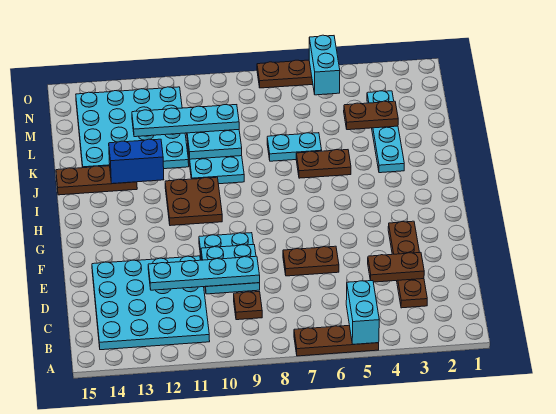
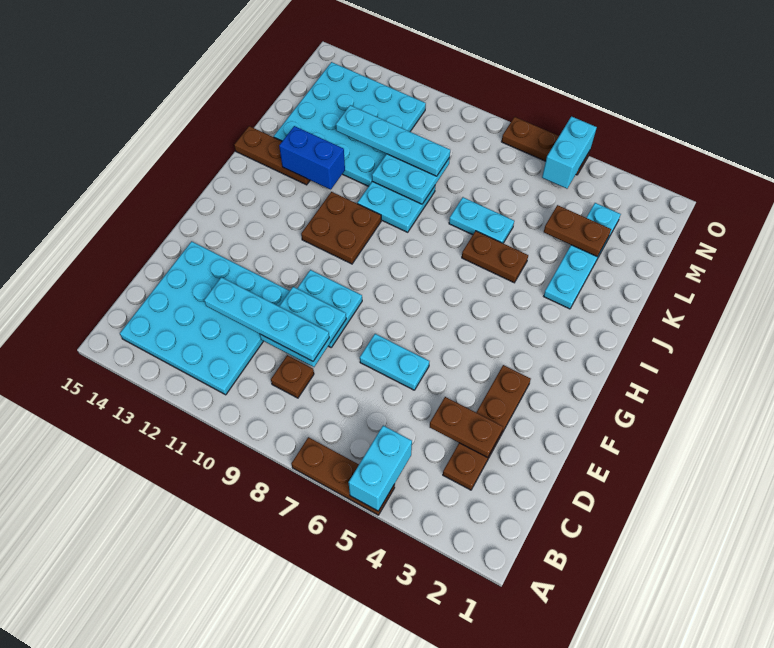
brown plate E6:E7 level 1 -> cyan plate E6:E7 level 1

